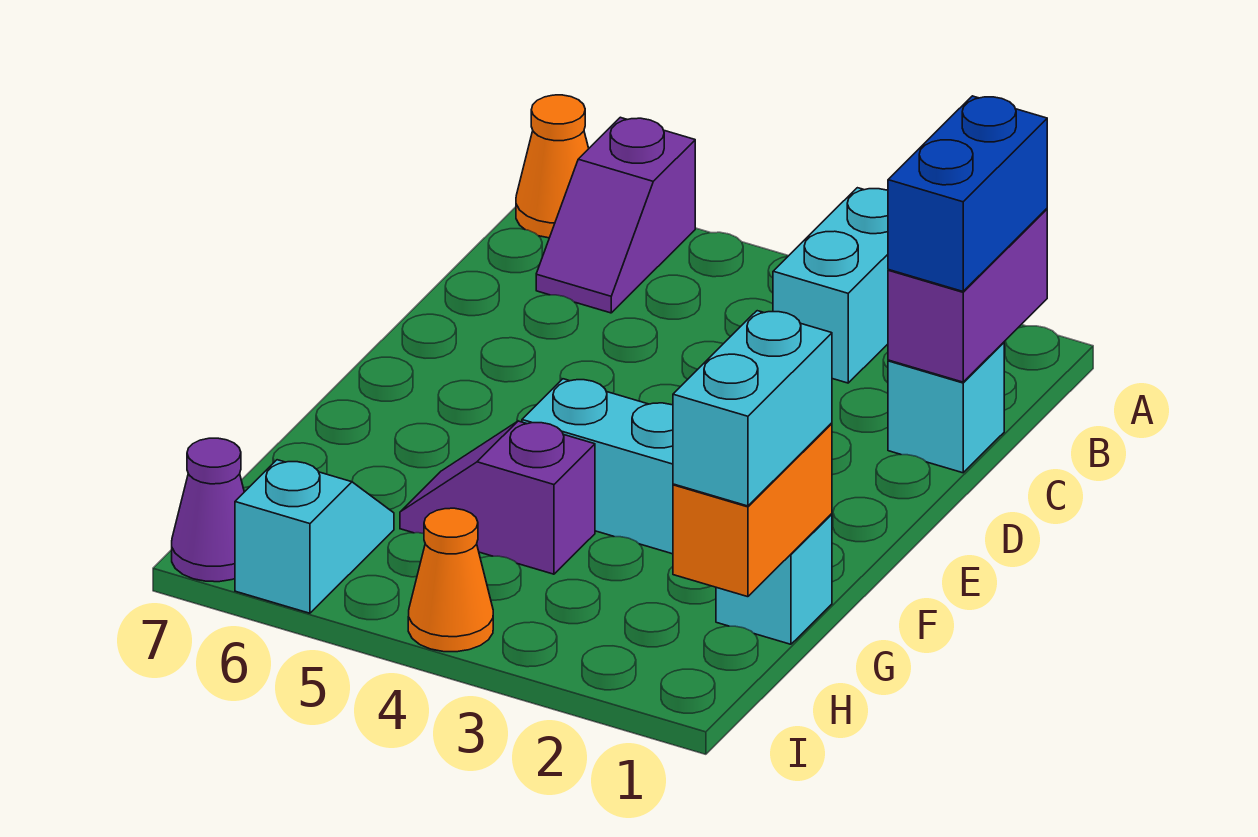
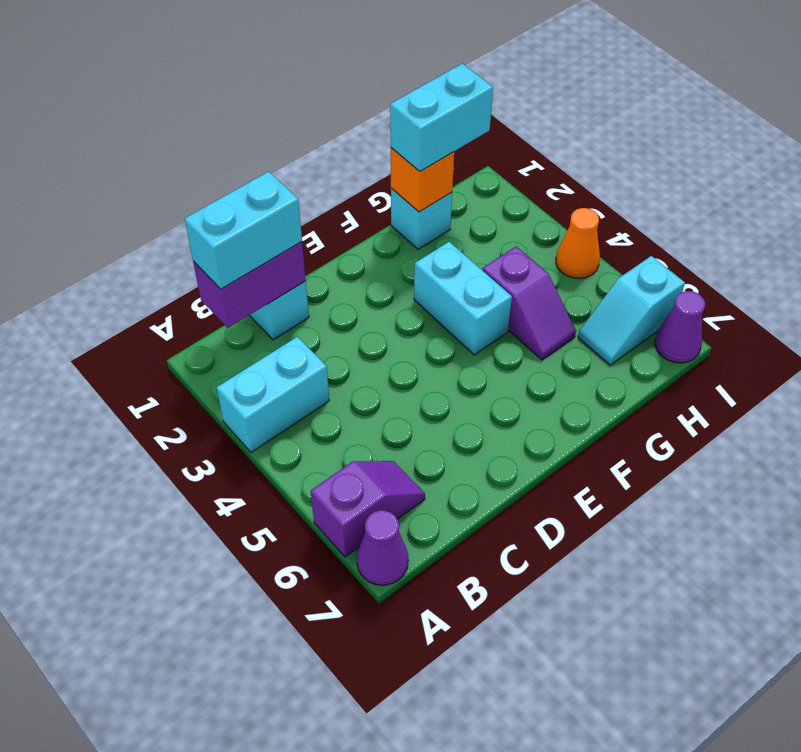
orange cone A7 level 1 -> purple cone A7 level 1
blue brick B1:C1 level 3 -> cyan brick B1:C1 level 3
orange brick G1:H1 level 2 -> orange brick G1 level 2

